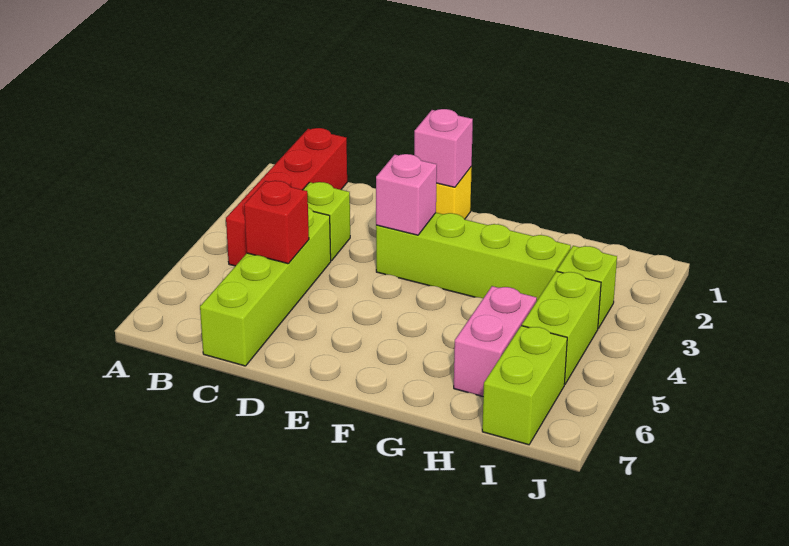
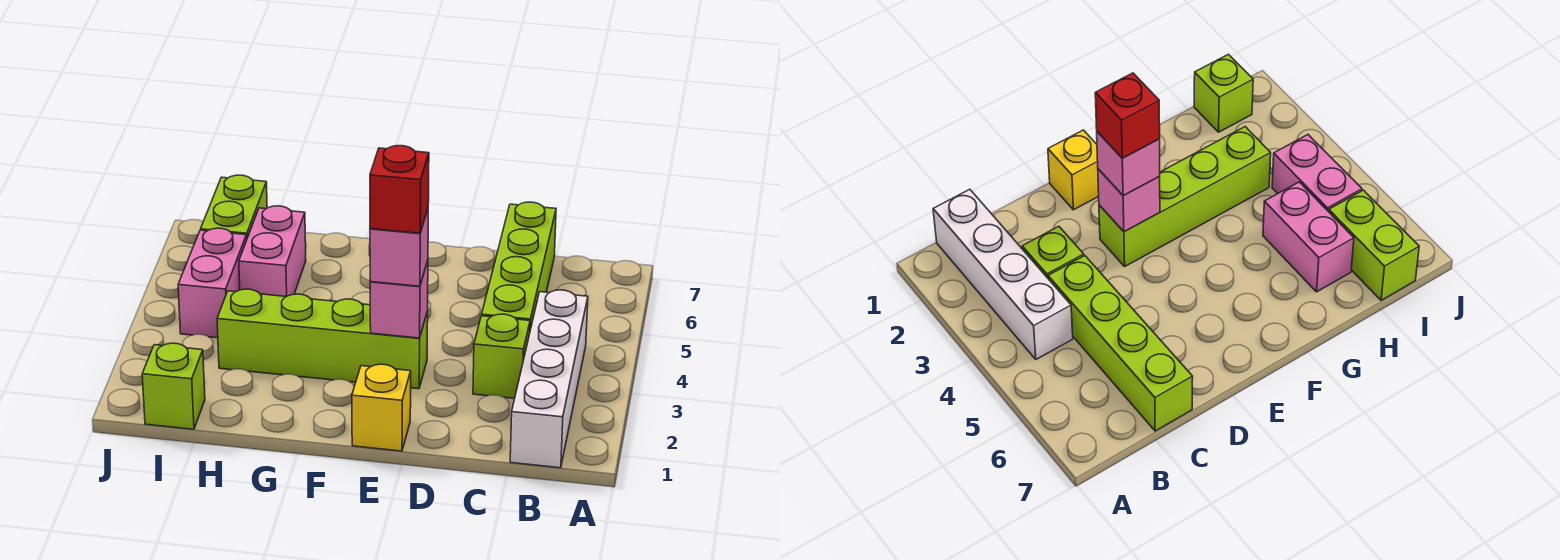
red brick B1:B4 level 1 -> white brick B1:B4 level 1
red brick C5 level 2 -> red brick E3 level 4
pink brick E1 level 2 -> pink brick E3 level 3
lime brick I3 level 1 -> lime brick I1 level 1
lime brick I4:I5 level 1 -> pink brick I4:I5 level 1

